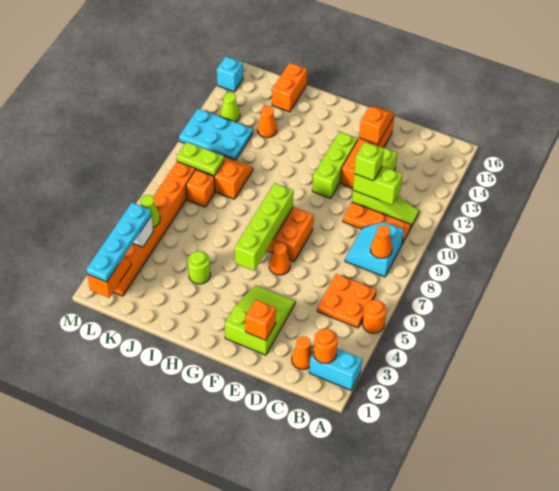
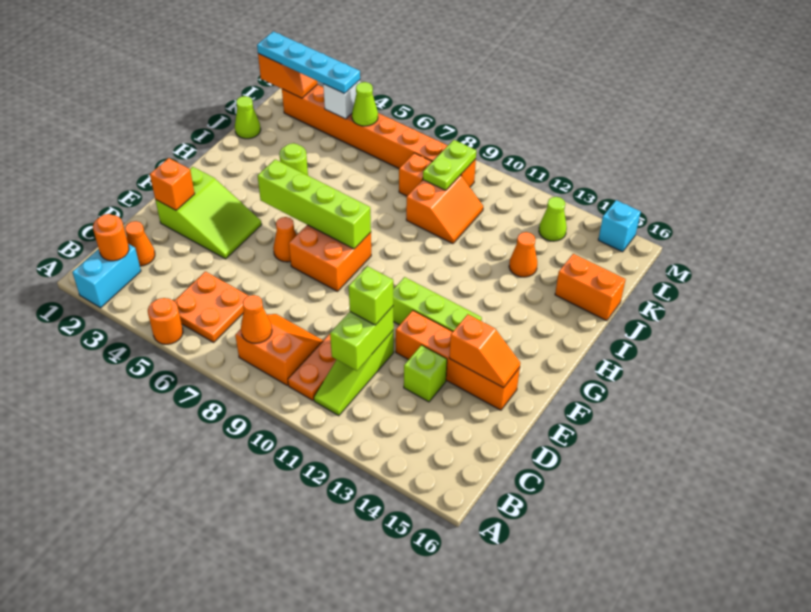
cyan slope B8:C9 level 1 top B -> orange slope B8:C9 level 1 top B
none -> lime cone J1 level 1
cyan plate K11:M12 level 1 -> none

